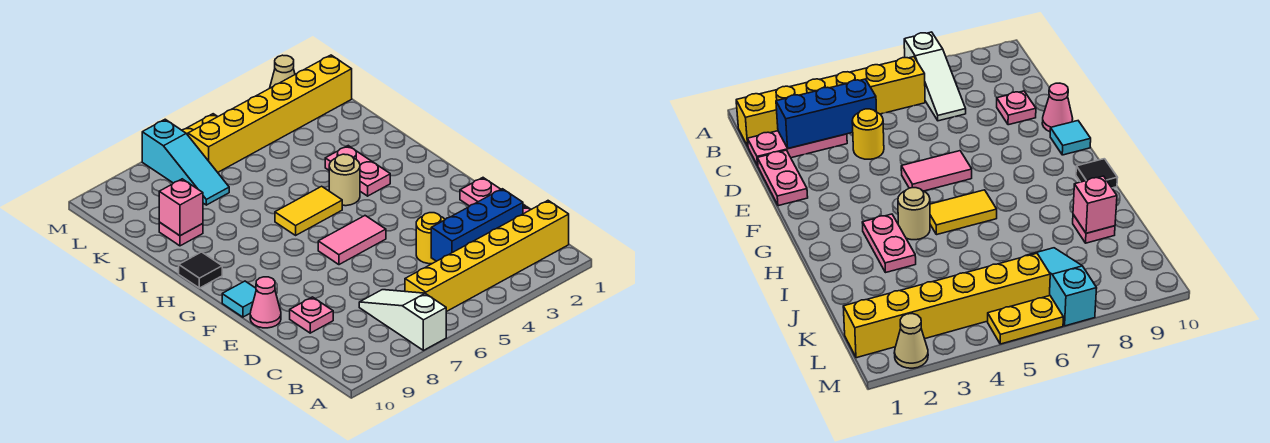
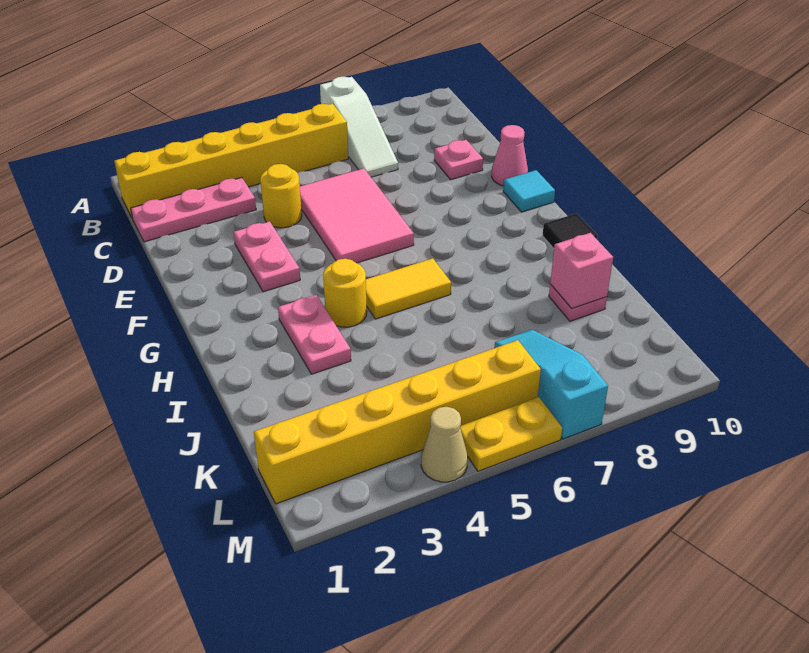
blue brick C2:C4 level 2 -> none
pink plate D1:E1 level 1 -> pink plate E3:F3 level 1
pink tile F5:F6 level 1 -> pink tile D5:F6 level 1
tan round brick H4 level 1 -> yellow round brick H4 level 1
tan cone M2 level 1 -> tan cone M4 level 1

